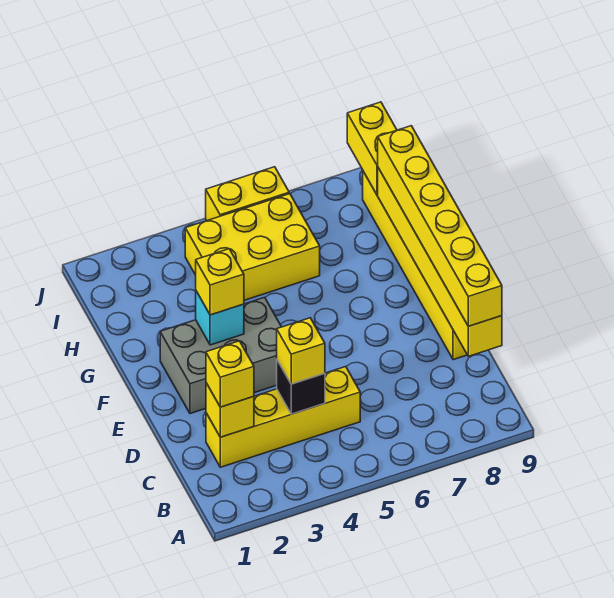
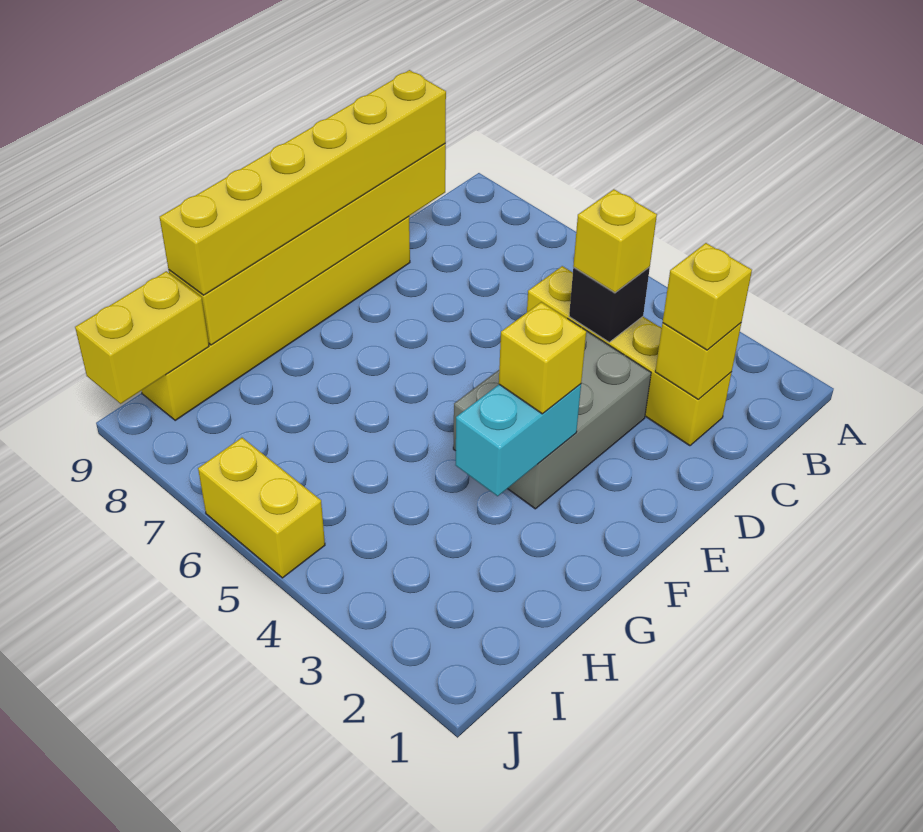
grey brick E2:F4 level 1 -> grey brick D3:F4 level 1
cyan brick F3 level 2 -> cyan brick F3:G3 level 2
yellow brick H4:I6 level 1 -> none

